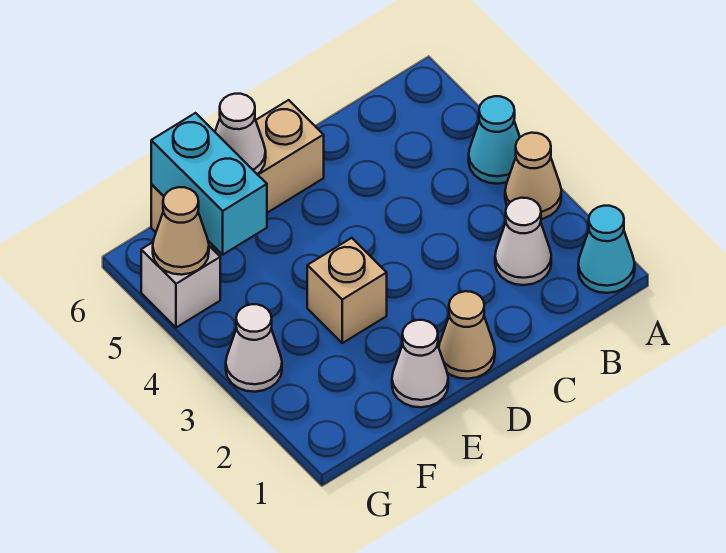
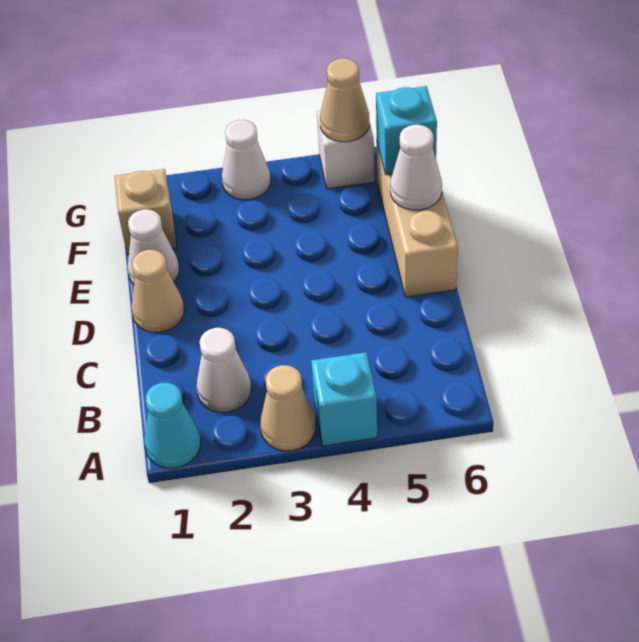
cyan cone A4 level 1 -> cyan brick A4 level 1
tan brick E3 level 1 -> tan brick F1 level 1
cyan brick F5:F6 level 2 -> cyan brick F6 level 2

